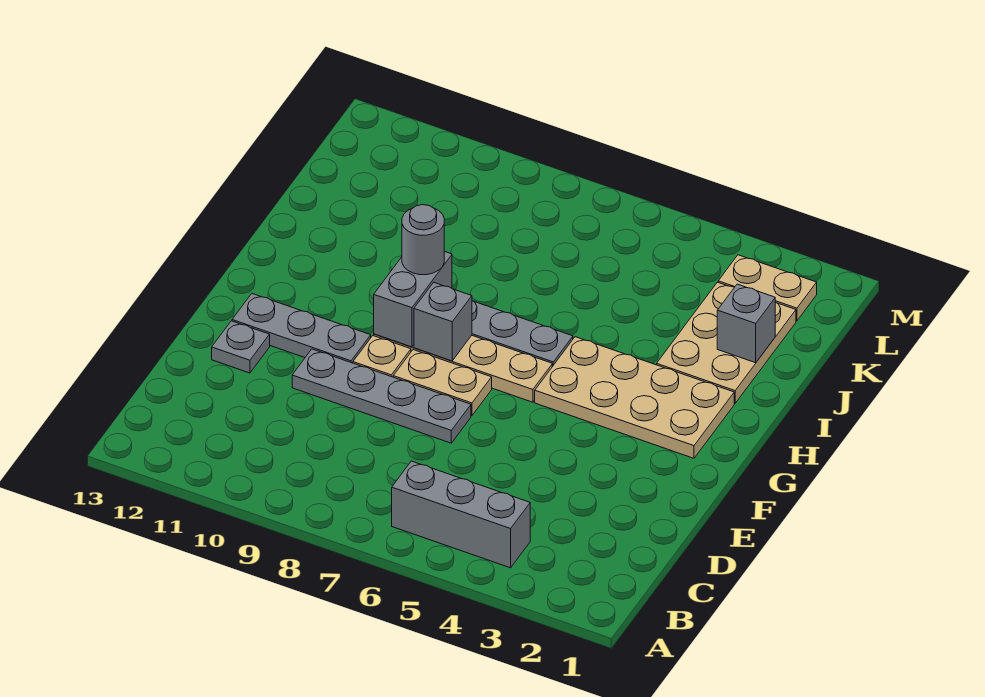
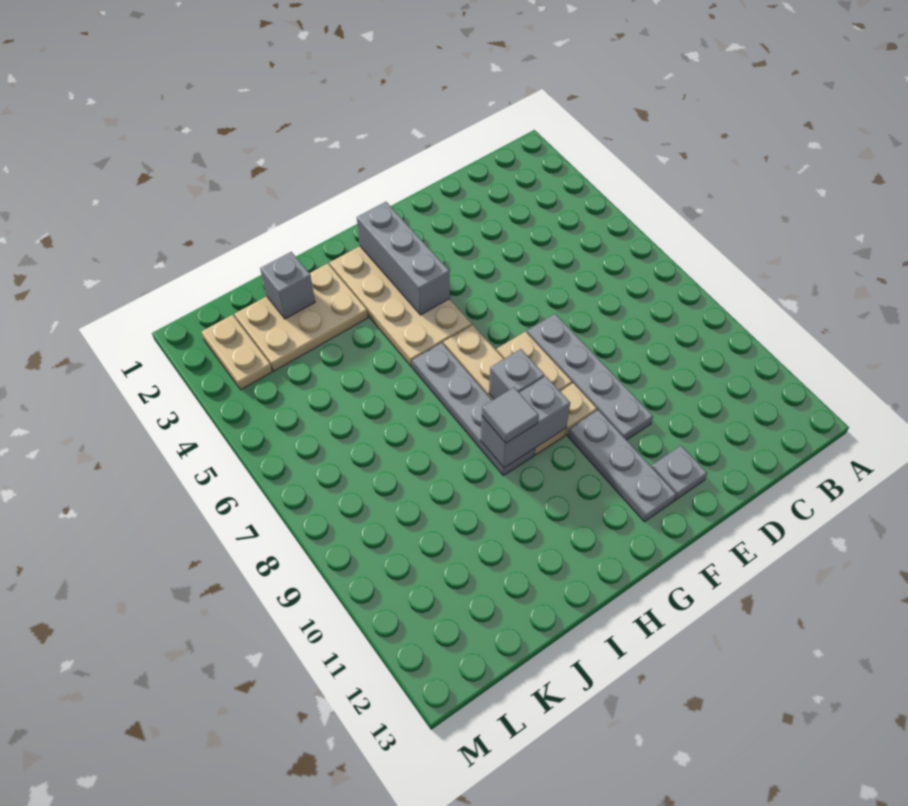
grey brick B4:B6 level 1 -> grey brick G2:G4 level 2
grey round brick H9 level 3 -> grey tile H9 level 3

